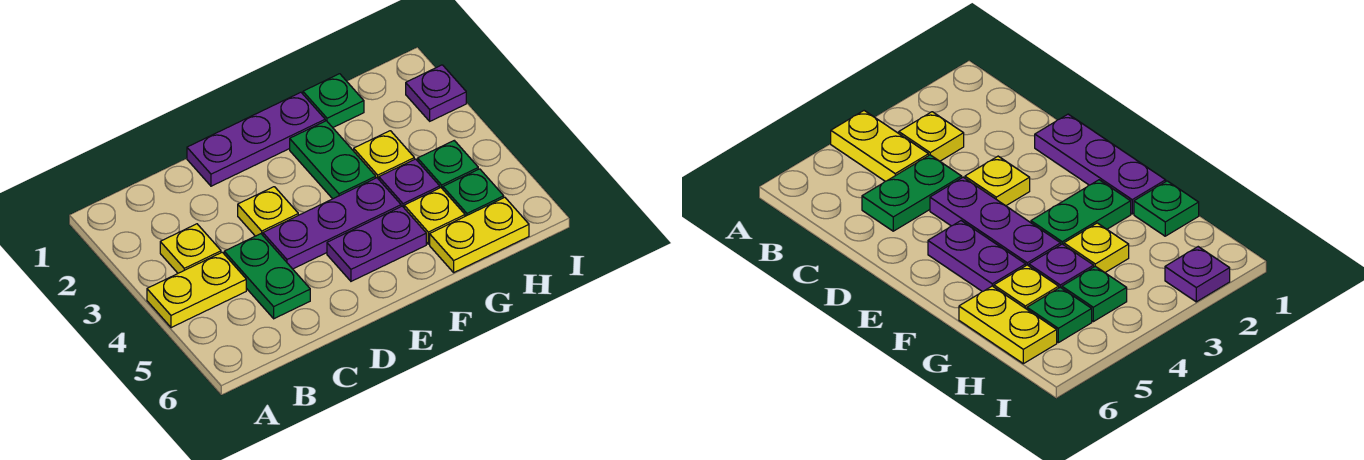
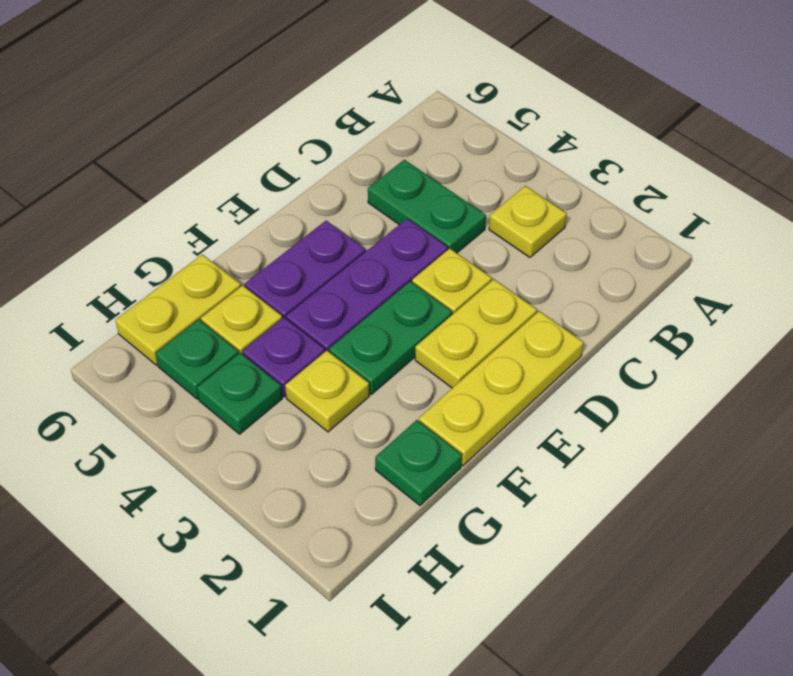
yellow plate A4:B4 level 1 -> yellow plate D2:E2 level 1
purple plate D1:F1 level 1 -> yellow plate D1:F1 level 1
green plate F2:F3 level 1 -> green plate E3:F3 level 1
purple plate I2 level 1 -> none

